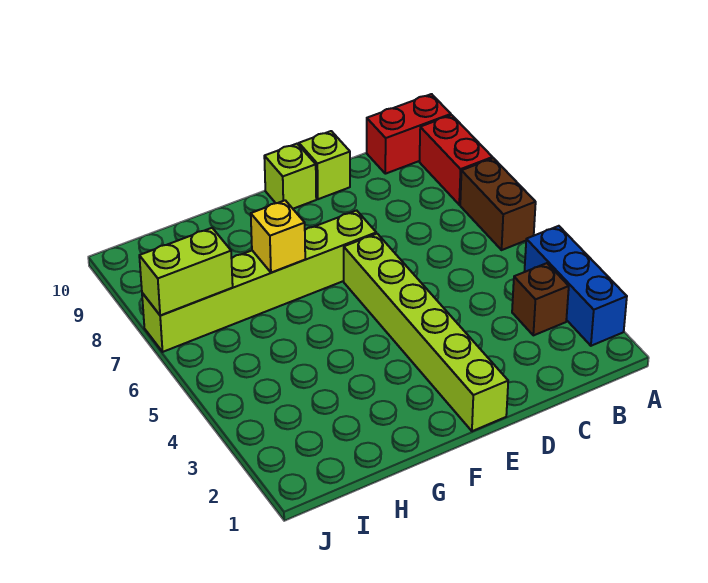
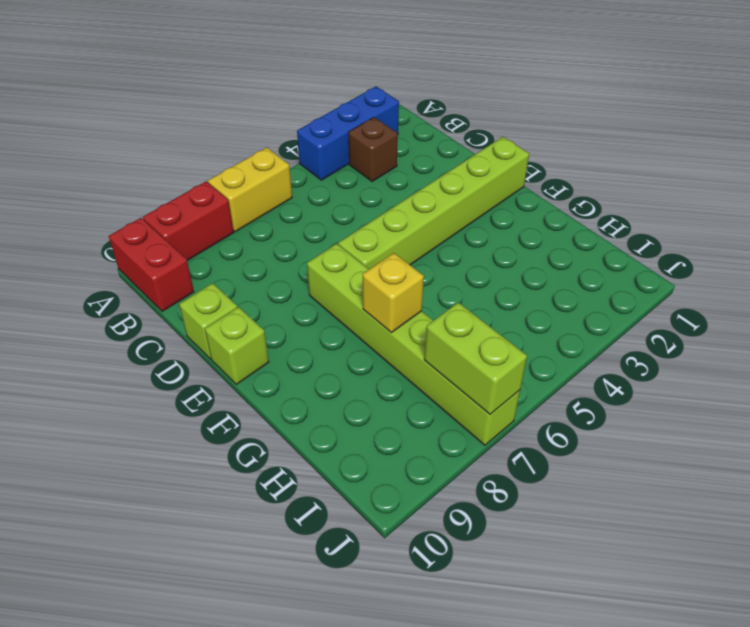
brown brick A6:A7 level 1 -> yellow brick A6:A7 level 1

